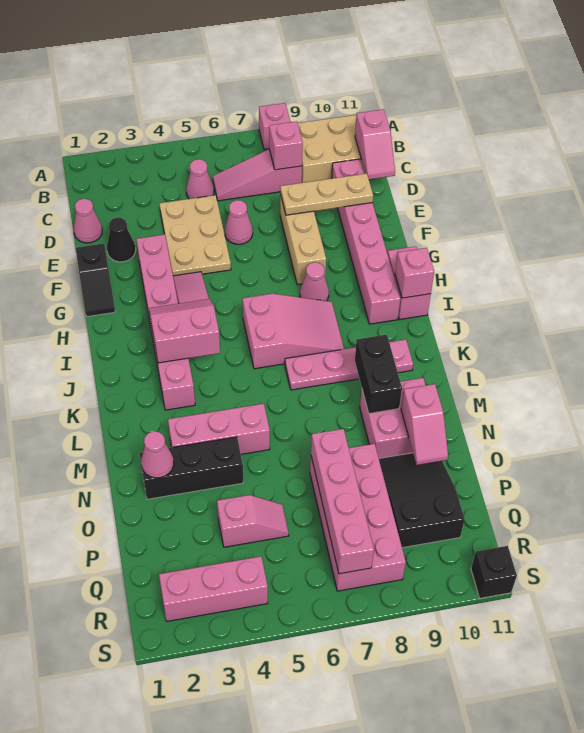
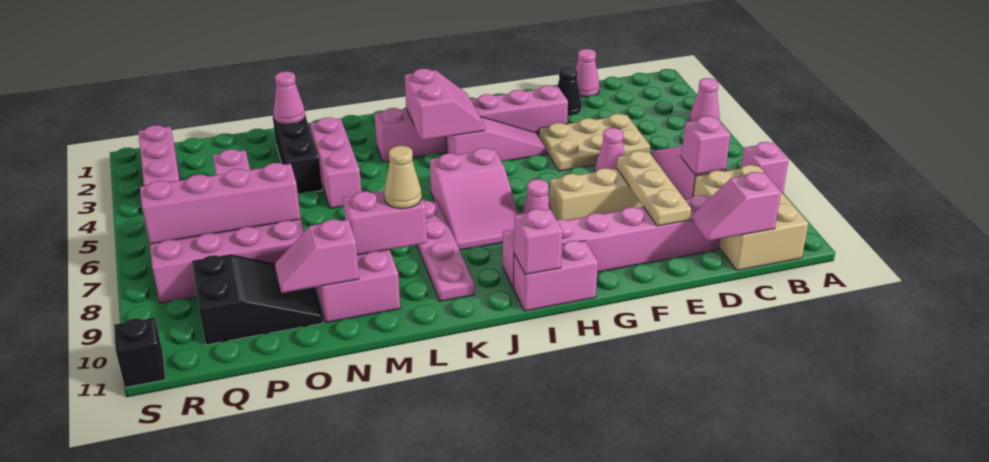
pink cone C5 level 1 -> pink cone A4 level 1
black slope F1:G1 level 1 top F -> none
black brick L9:M9 level 2 -> pink brick L9:M9 level 2
none -> tan cone L9 level 3

